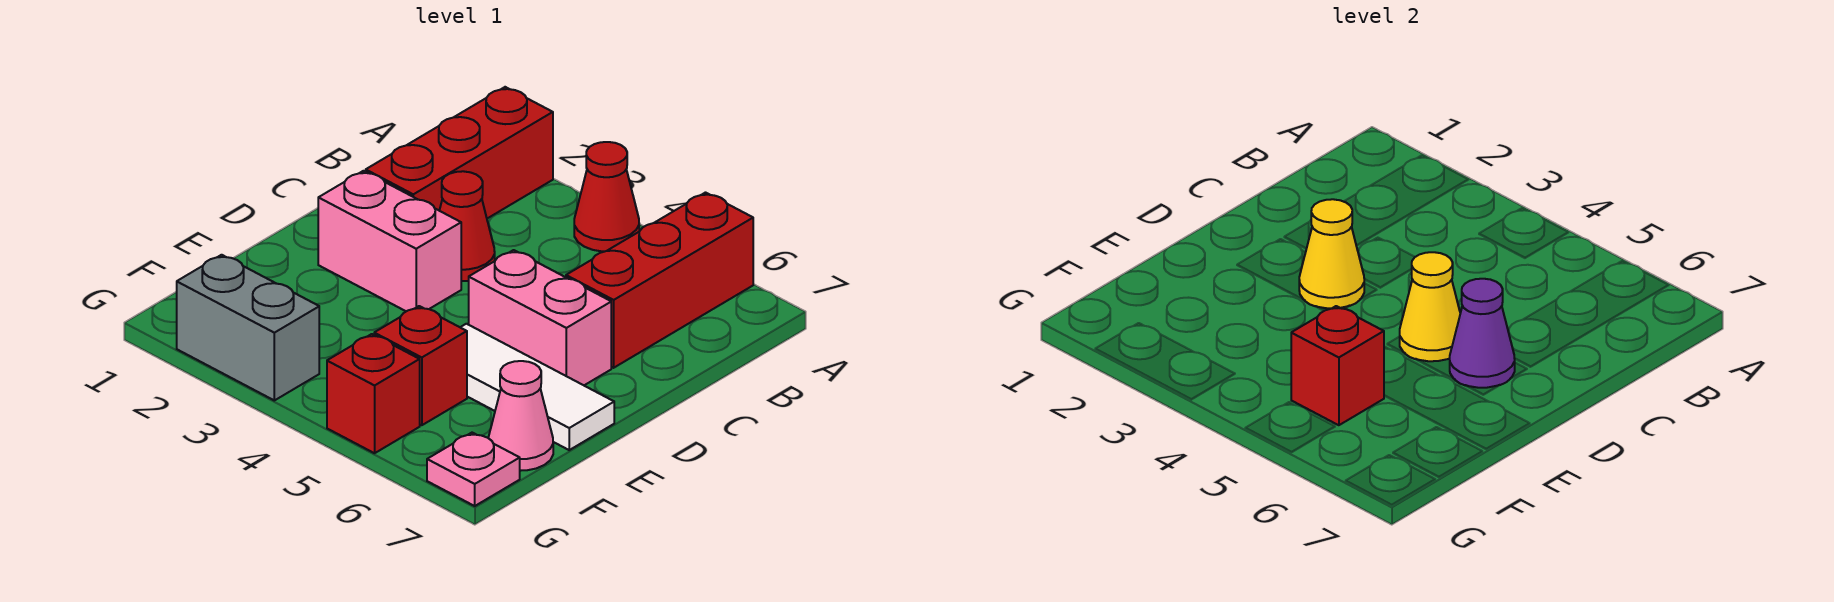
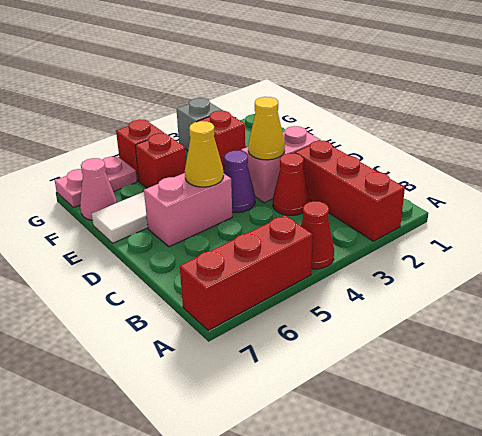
red brick A6:C6 level 1 -> red brick A5:A7 level 1
purple cone D6 level 2 -> purple cone D4 level 1
red brick F5 level 2 -> red brick F3 level 1
grey brick G2:G3 level 1 -> grey brick G3 level 1
pink plate G7 level 1 -> pink plate G6:G7 level 1

